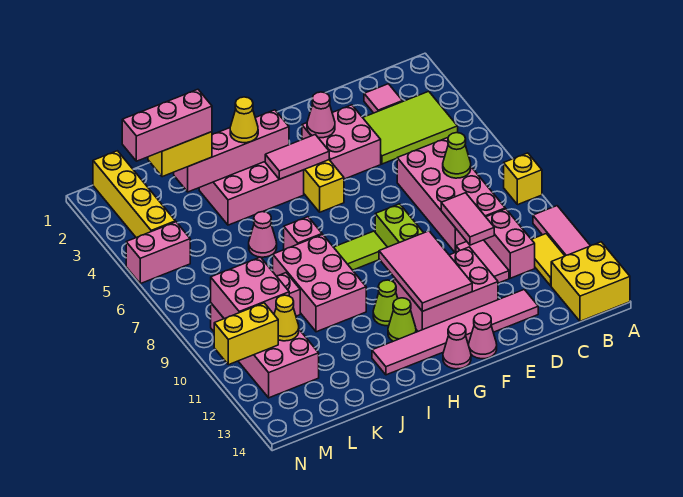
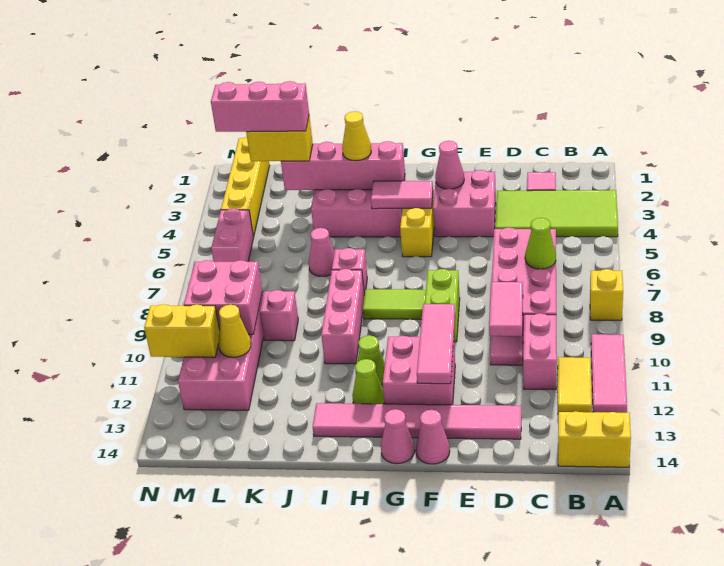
yellow brick A13:B14 level 1 -> yellow brick A14:B14 level 1
lime tile B3:D4 level 1 -> lime tile A3:D4 level 1
pink tile D10:D11 level 1 -> pink tile D10 level 1
pink brick E11:G12 level 1 -> pink brick F11:G12 level 1
pink tile F10:G12 level 2 -> pink tile F10:F12 level 2
pink brick I8:J10 level 1 -> pink brick I8:I10 level 1
pink brick M5:N5 level 1 -> pink brick M5:M6 level 1

